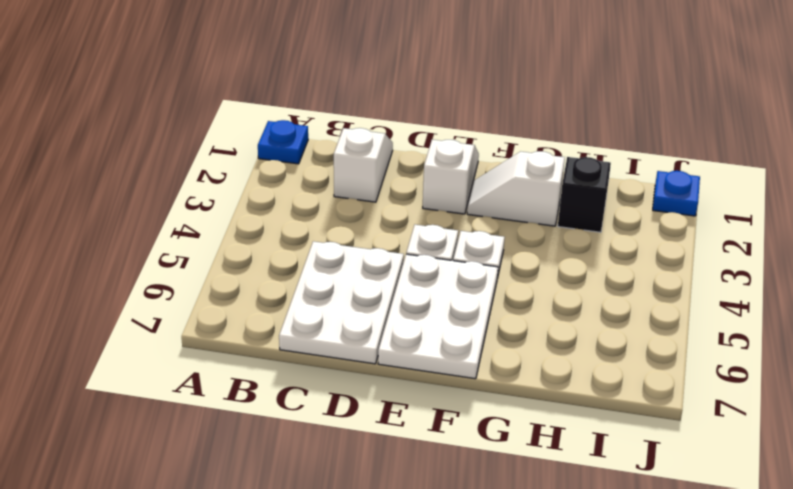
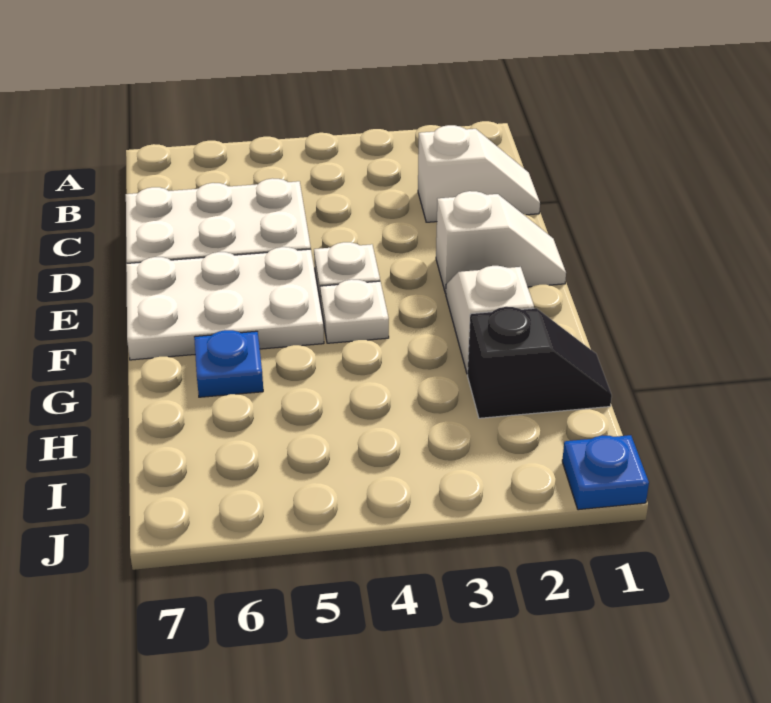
blue plate A1 level 1 -> blue plate G6 level 1

